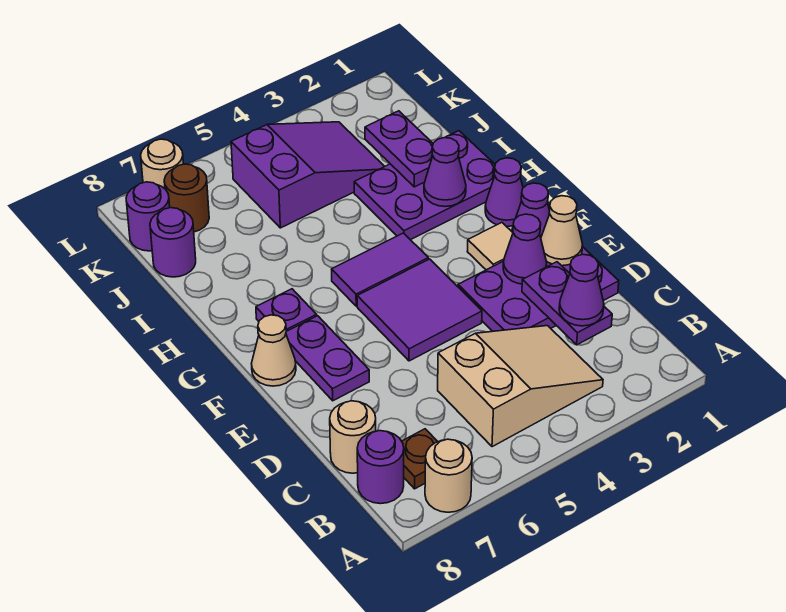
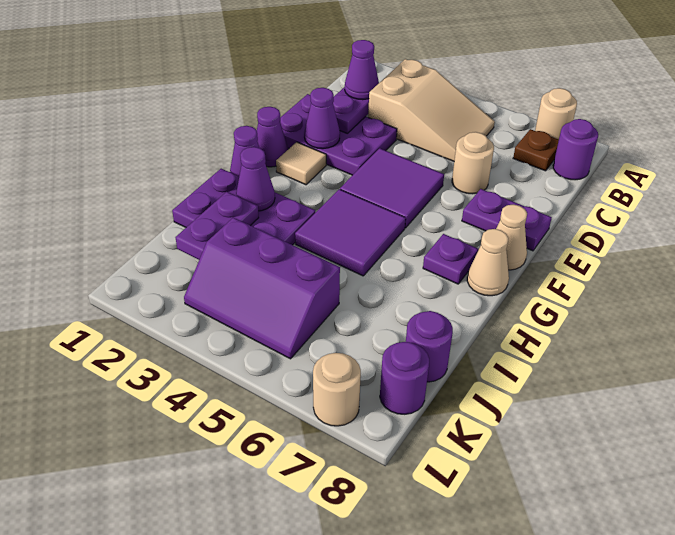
tan slope B3:C5 level 1 top 5 -> tan slope B3:C5 level 1 top 3
tan round brick C8 level 1 -> tan round brick D6 level 1
tan cone E1 level 2 -> tan cone G8 level 1
purple plate E7:F7 level 1 -> purple plate E7:E8 level 1
purple tile G4:G5 level 1 -> purple tile G4:H5 level 1
purple slope J3:K5 level 1 top 5 -> purple slope J3:K5 level 1 top J
brown round brick K7 level 1 -> none

